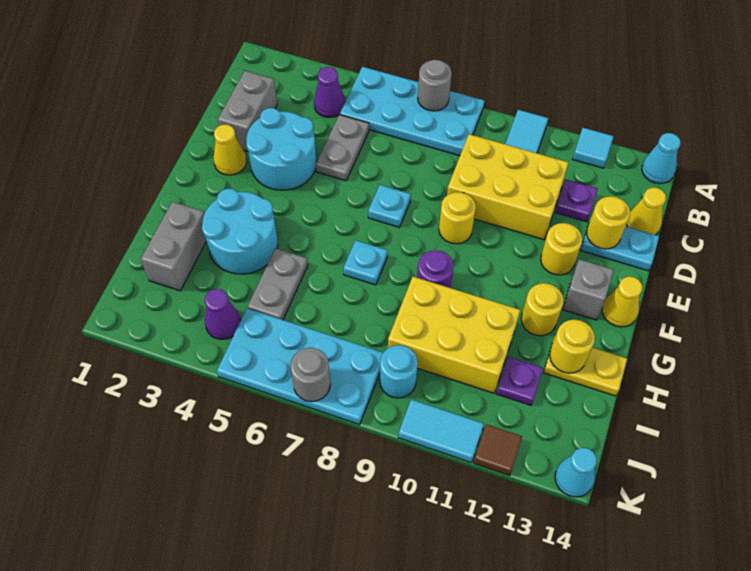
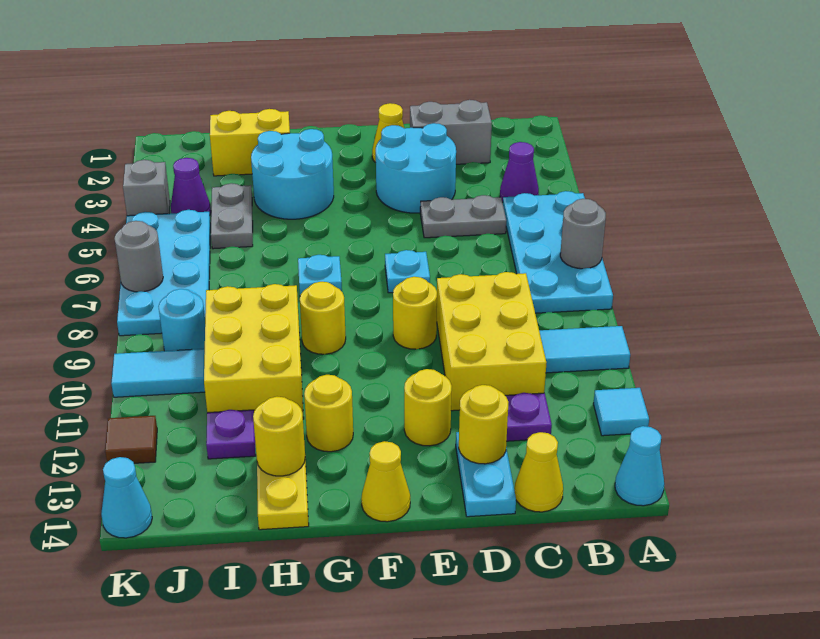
grey brick F13 level 1 -> grey brick K4 level 1
purple round brick G9 level 1 -> yellow round brick G9 level 1
grey brick H2:I2 level 1 -> yellow brick H2:I2 level 1
grey plate H5:I5 level 1 -> grey plate I4:I5 level 1
cyan tile K10:K11 level 1 -> cyan tile J10:K10 level 1

